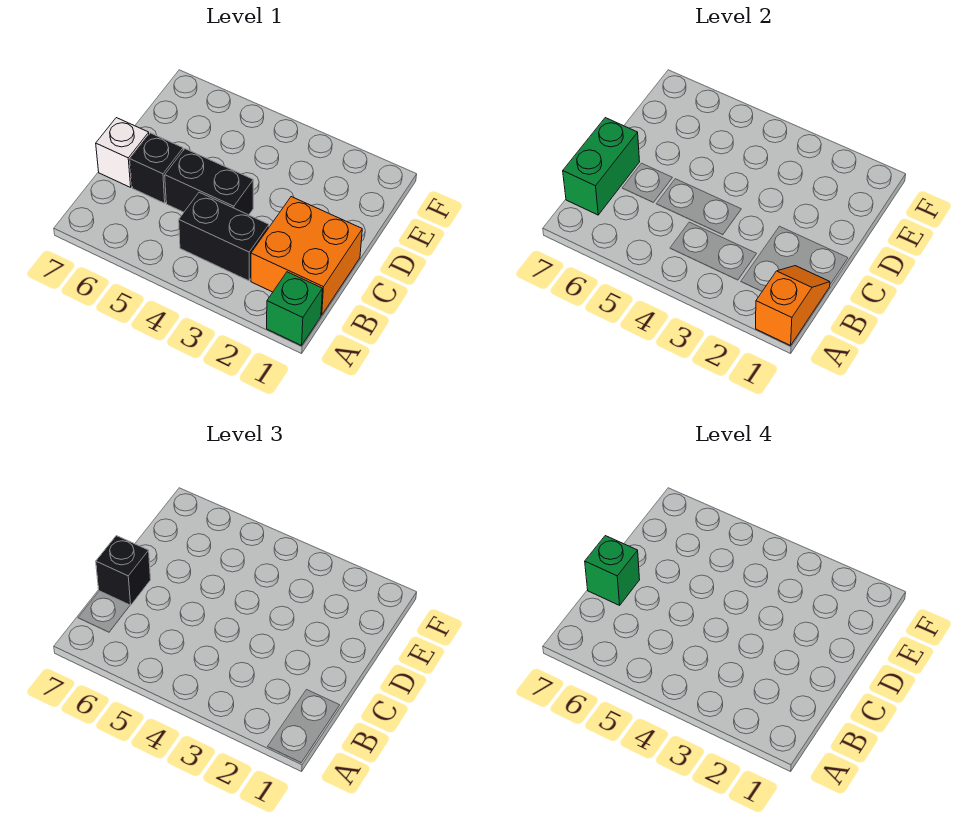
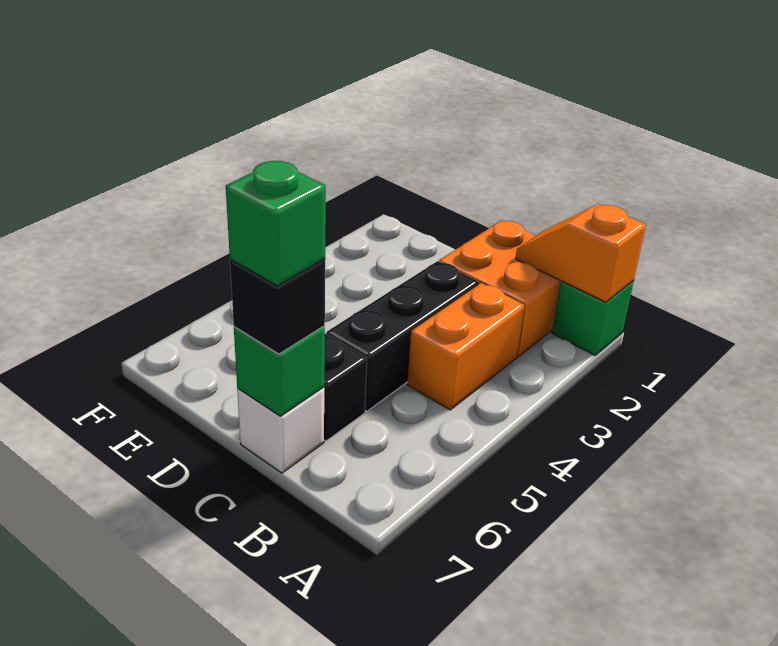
black brick B3:B4 level 1 -> orange brick B3:B4 level 1
green brick B7:C7 level 2 -> green brick C7 level 2
black brick C4:C5 level 1 -> black brick C3:C5 level 1

